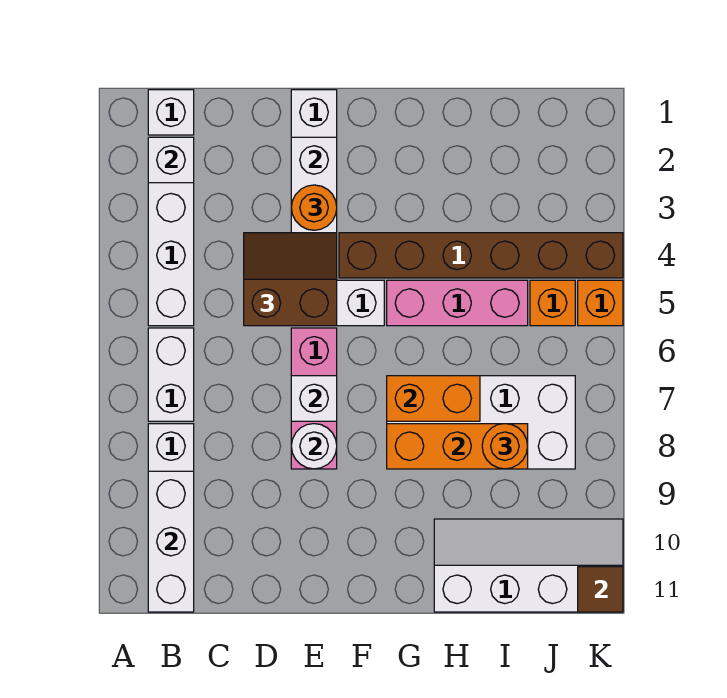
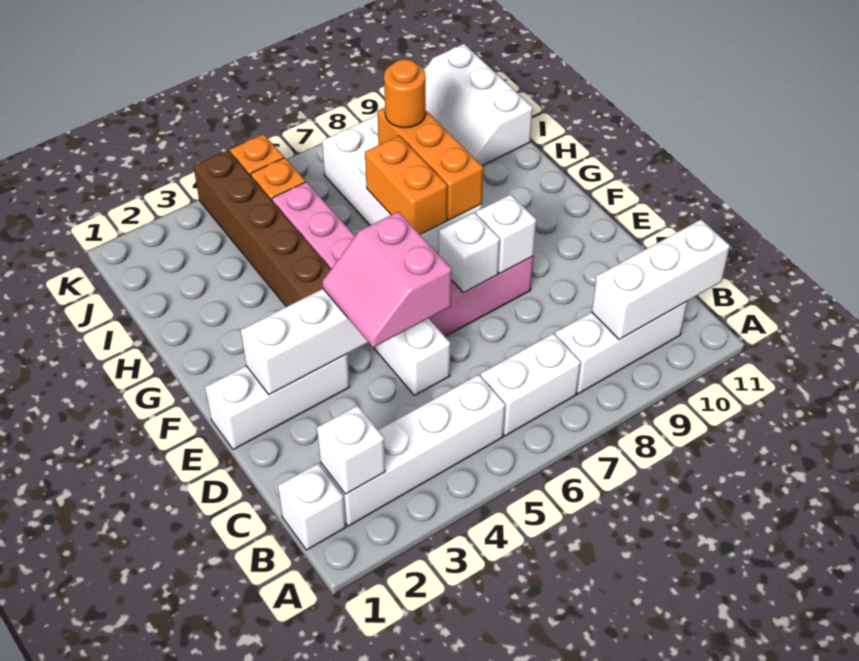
brown slope D4:E5 level 3 top 5 -> pink slope D4:E5 level 3 top 5
orange round brick E3 level 3 -> none
white round brick E8 level 2 -> white brick E8 level 2
white slope H10:K11 level 1 top 11 -> white slope I10:K11 level 1 top 11
brown tile K11 level 2 -> none

